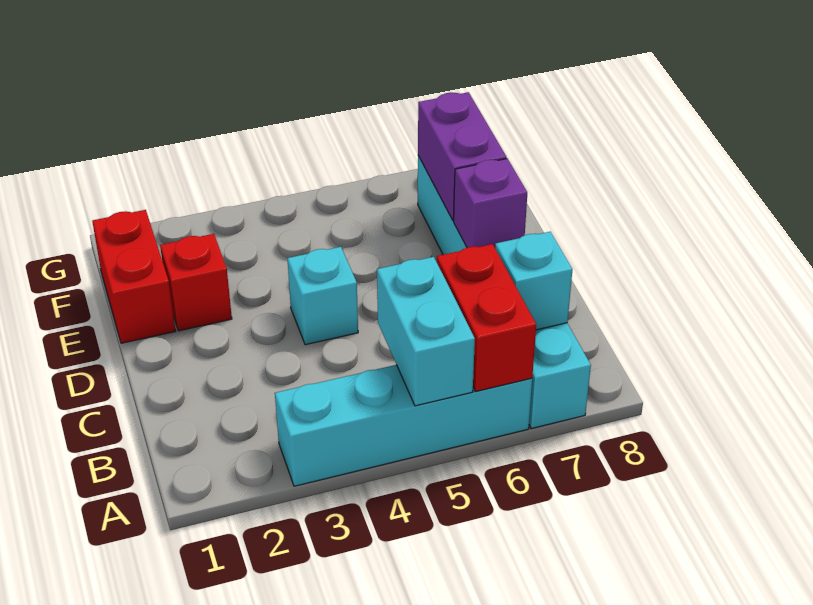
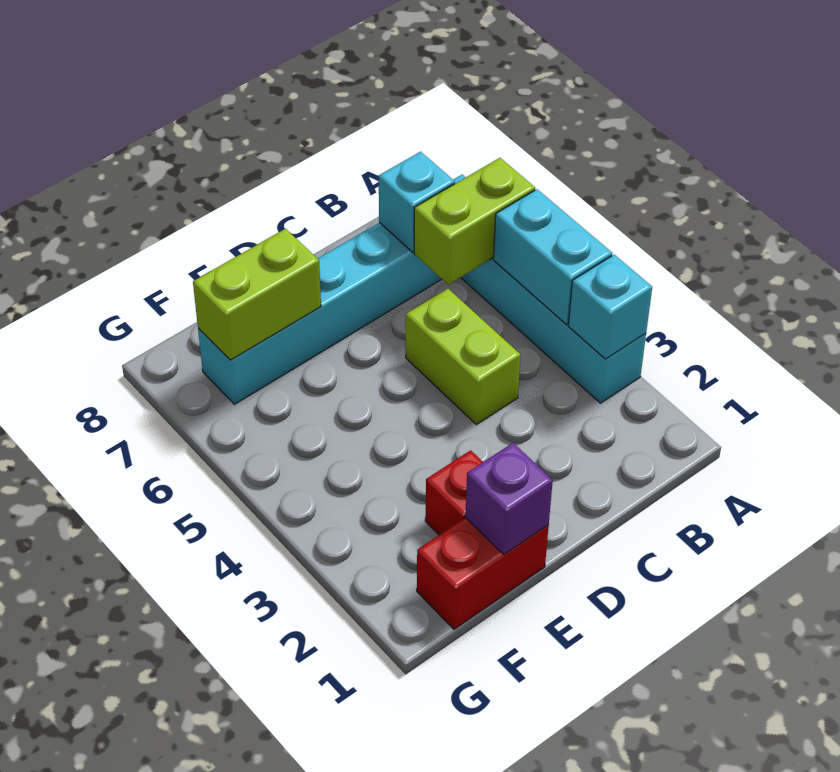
cyan brick A5:B5 level 2 -> cyan brick A4:A5 level 2
red brick A6:B6 level 2 -> lime brick A6:B6 level 2
none -> lime brick C4:C5 level 1
cyan brick D4 level 1 -> cyan brick A3 level 2
purple brick D7 level 2 -> purple brick E1 level 2
purple brick E7:F7 level 2 -> lime brick E7:F7 level 2

